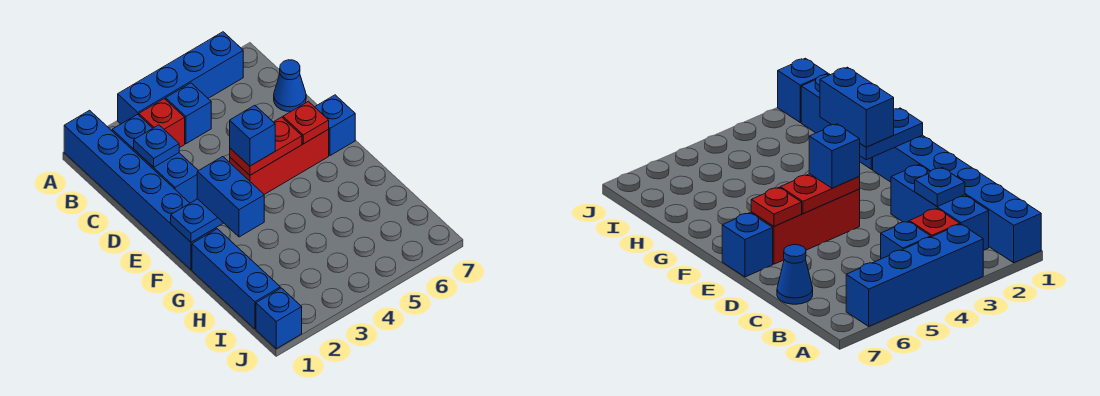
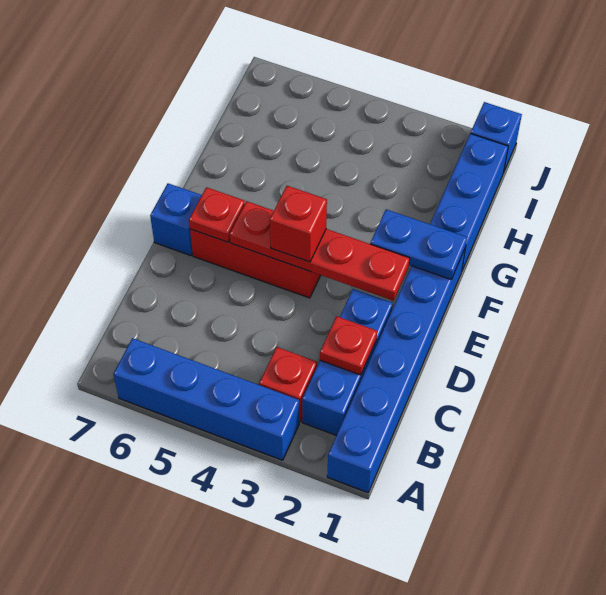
blue brick B4 level 1 -> none
blue plate C2 level 2 -> red plate C2 level 2
blue cone C7 level 1 -> none
red plate E4:E5 level 2 -> red plate E2:E5 level 2
blue brick E4 level 3 -> red brick E4 level 3
blue brick F2:G2 level 3 -> none

